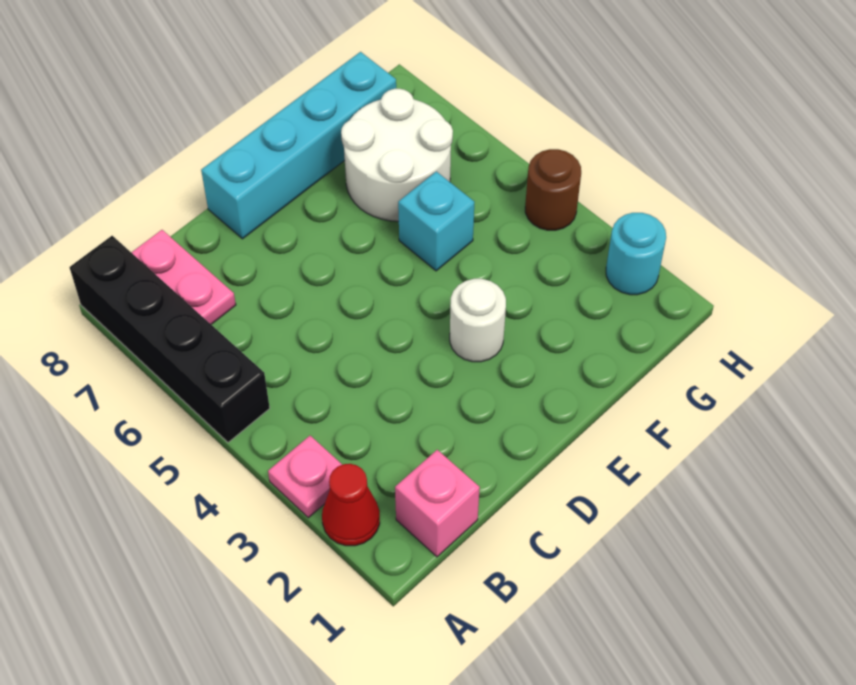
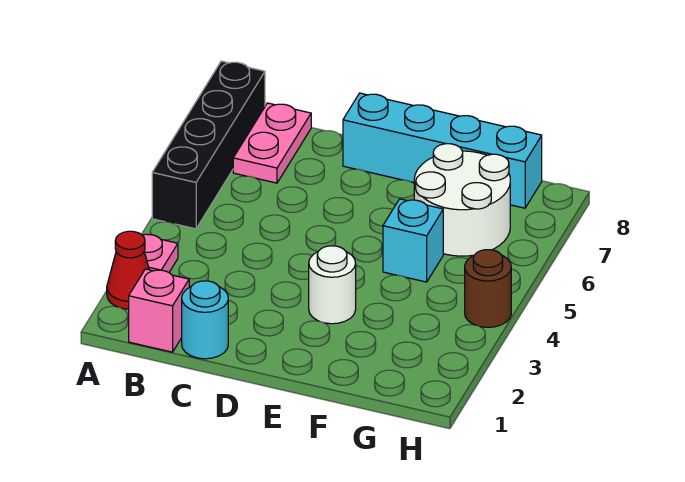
cyan round brick H2 level 1 -> cyan round brick C1 level 1

